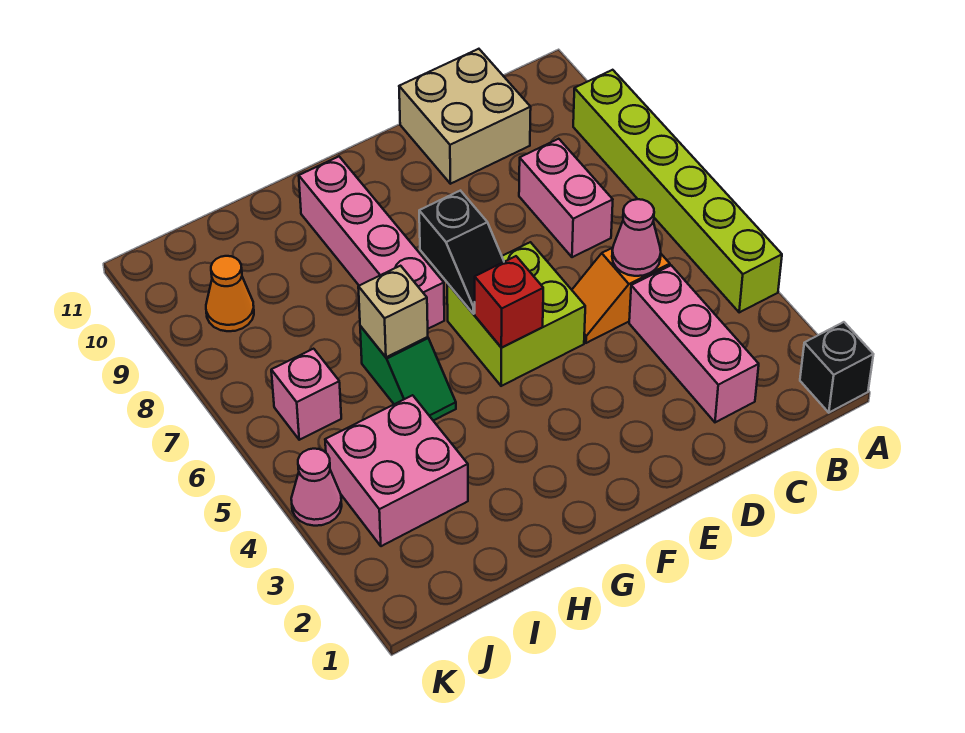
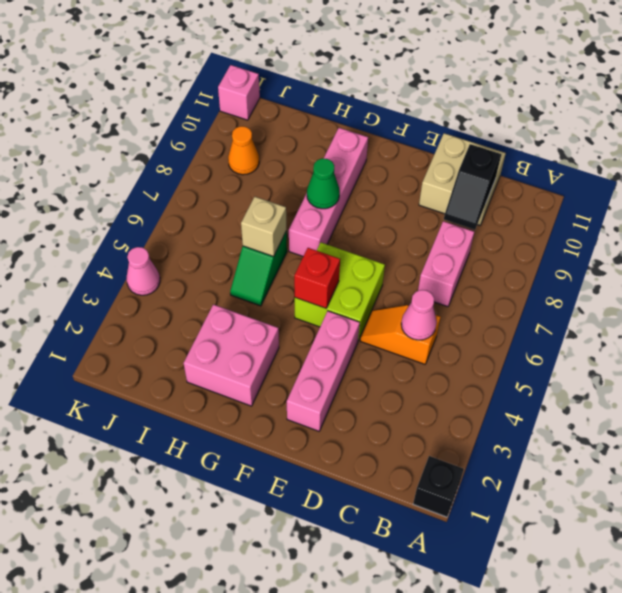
lime brick A4:A9 level 1 -> none
pink brick C2:C4 level 1 -> pink brick E2:E4 level 1
black slope F6:F7 level 2 top 7 -> black slope C9:C10 level 2 top 10
none -> green cone G8 level 2
pink brick I3:J4 level 1 -> pink brick G2:H3 level 1
pink brick J6 level 1 -> pink brick K11 level 1

